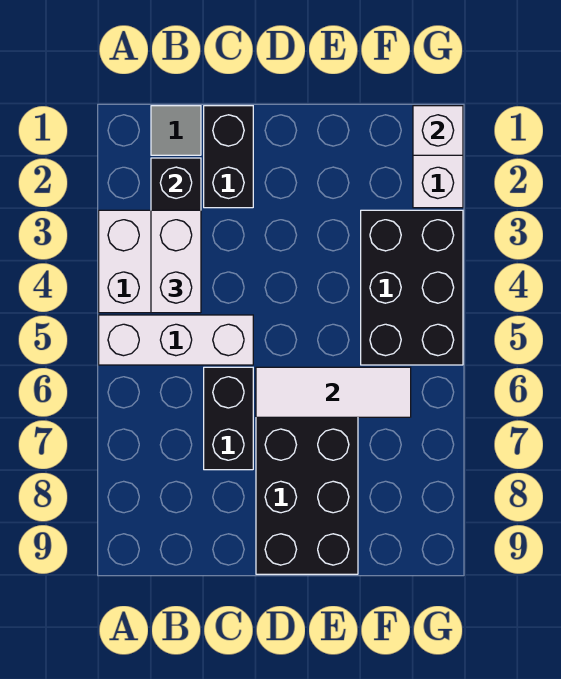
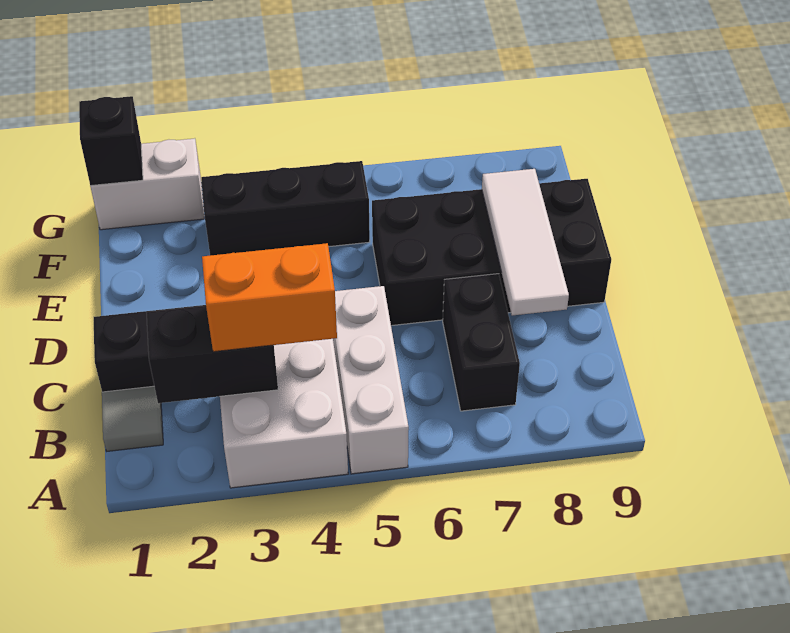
white brick B3:B4 level 3 -> orange brick B3:B4 level 3
black brick C6:C7 level 1 -> black brick B7:C7 level 1
white tile D6:F6 level 2 -> white tile C8:E8 level 2
black brick F3:G5 level 1 -> black brick F3:F5 level 1
white brick G1 level 2 -> black brick G1 level 2

